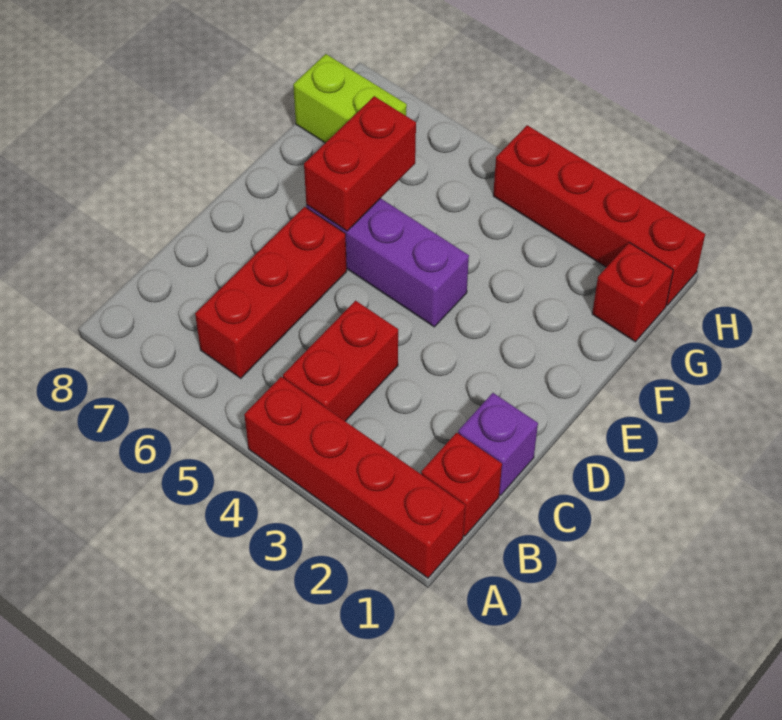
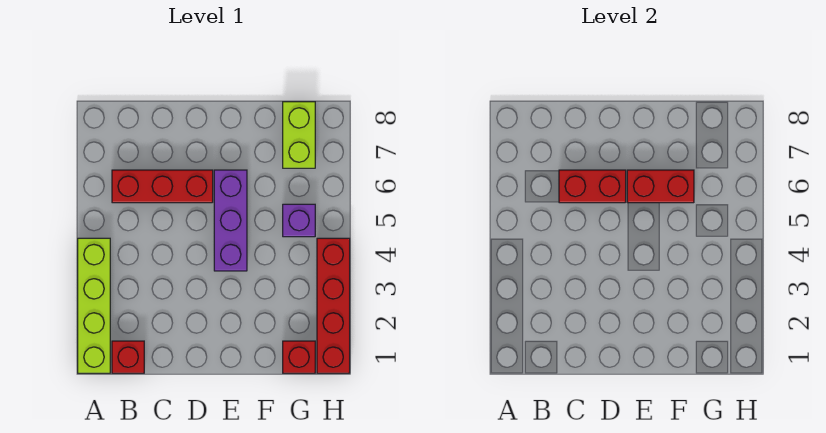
red brick A1:A4 level 1 -> lime brick A1:A4 level 1
red brick B4:C4 level 1 -> red brick C6:D6 level 2
purple brick C1 level 1 -> purple brick G5 level 1

